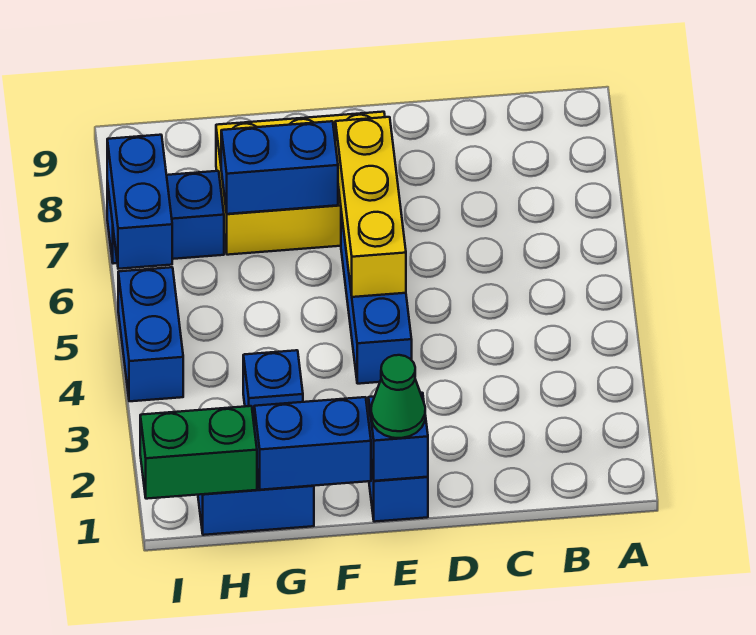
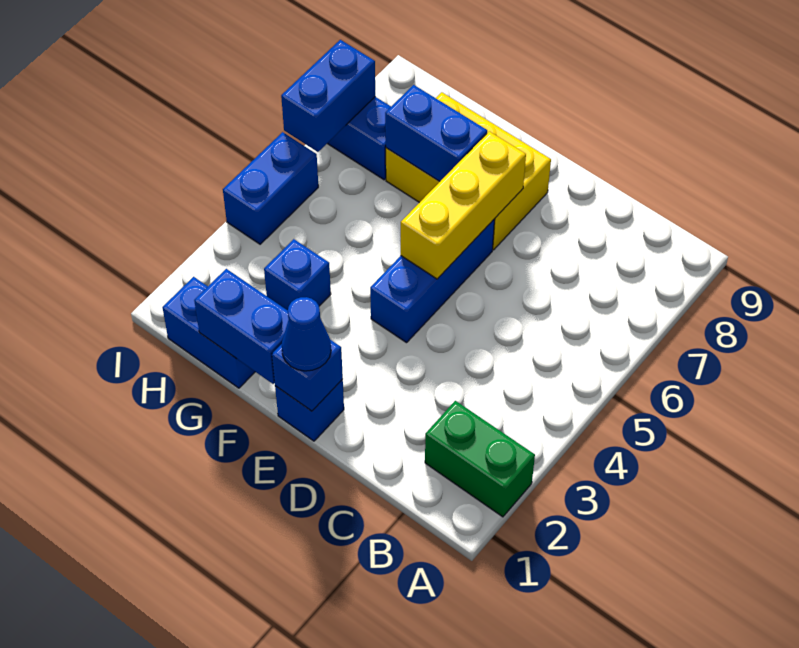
green cone E1 level 3 -> blue cone E1 level 3
green brick H1:I1 level 2 -> green brick A2:B2 level 1

